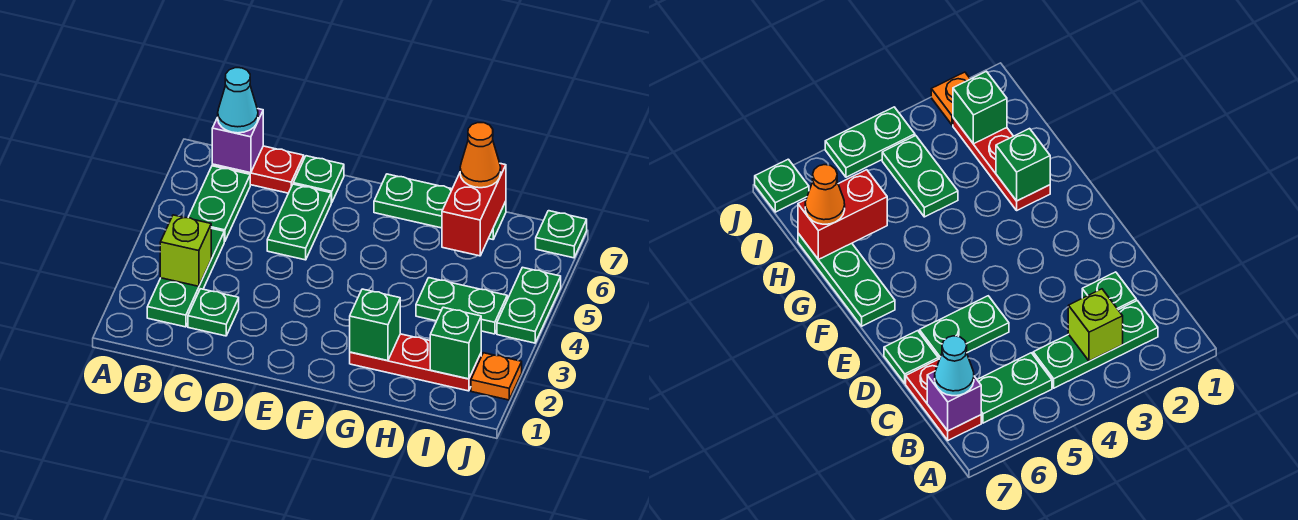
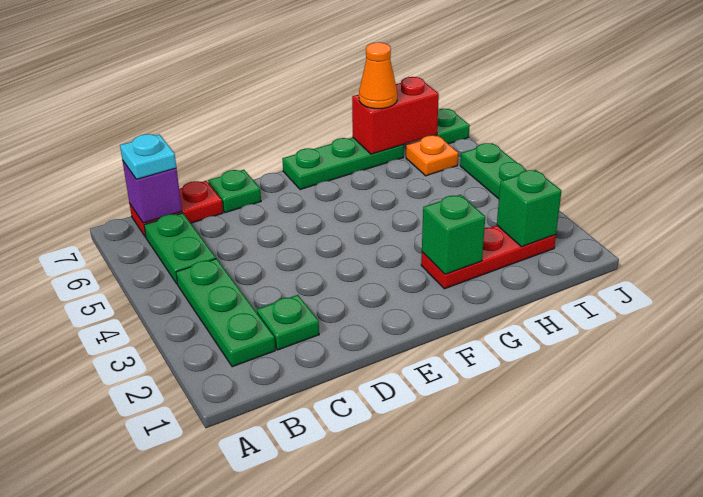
lime brick B3 level 2 -> none
cyan cone B7 level 3 -> cyan plate B7 level 3
green plate D5:D6 level 1 -> none
green plate H4:I4 level 1 -> none
red brick H6:H7 level 2 -> red brick H7:I7 level 2
orange plate J2 level 1 -> orange plate I6 level 1

